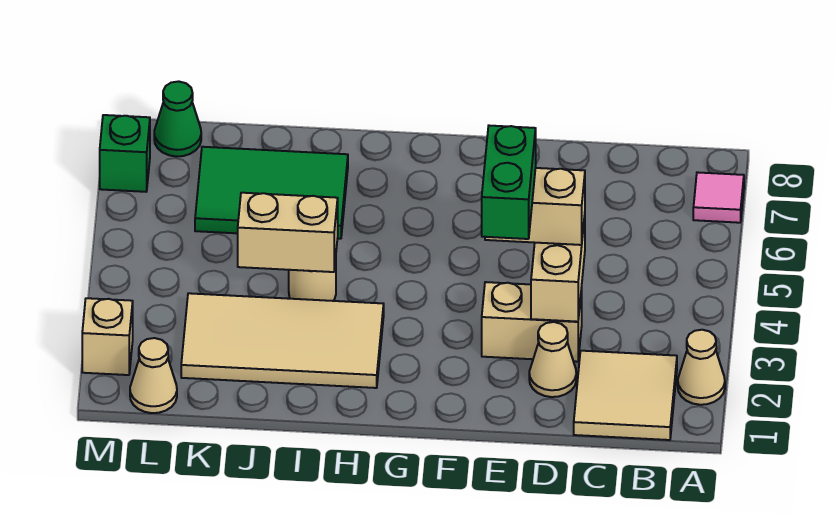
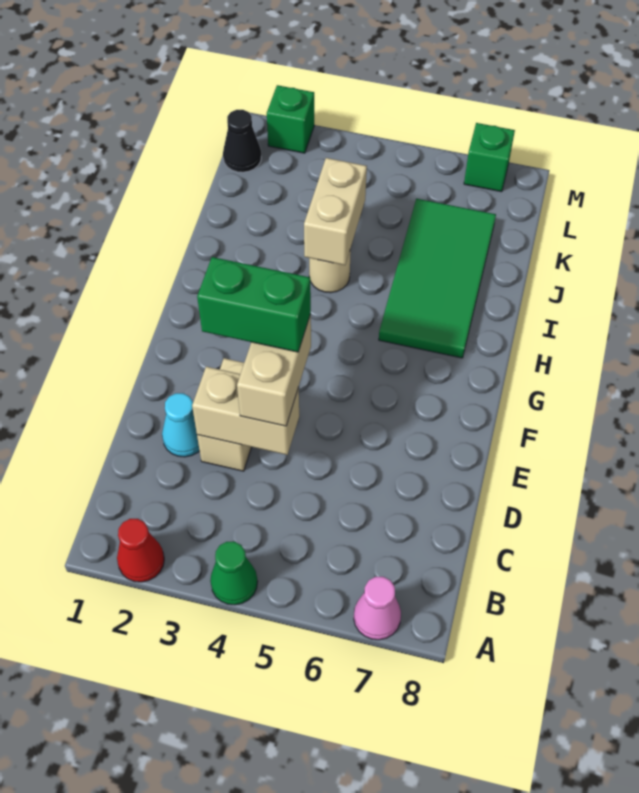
tan cone A2 level 1 -> red cone A2 level 1
pink tile A7 level 1 -> pink cone A7 level 1
tan tile B1:C2 level 1 -> none
tan cone D2 level 1 -> cyan cone D2 level 1
tan tile H2:K3 level 1 -> none
green tile I6:K7 level 1 -> green tile H6:K7 level 1
tan cone L1 level 1 -> black cone L1 level 1
green cone L8 level 1 -> green cone A4 level 1
tan brick M2 level 1 -> green brick M2 level 1

